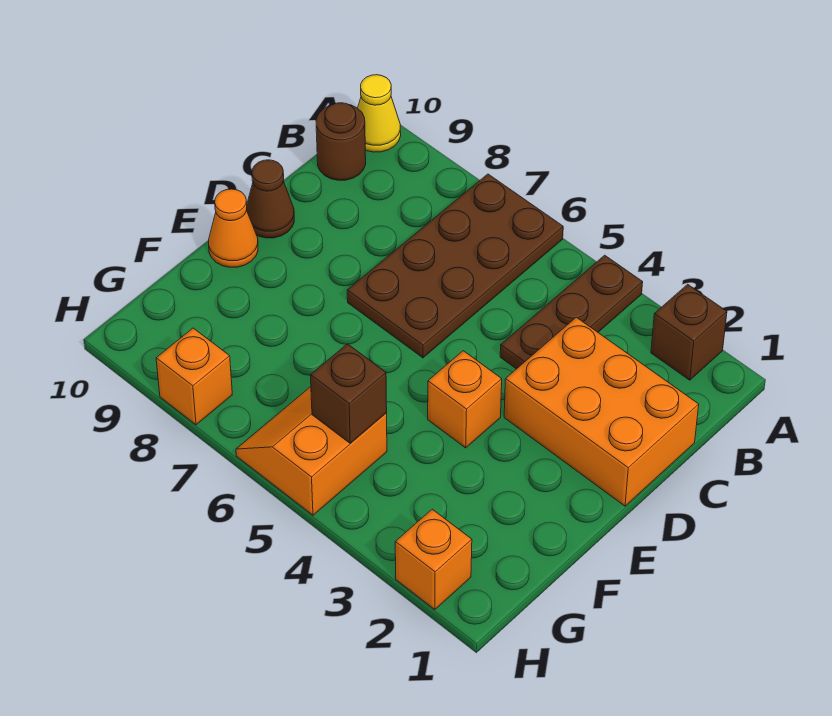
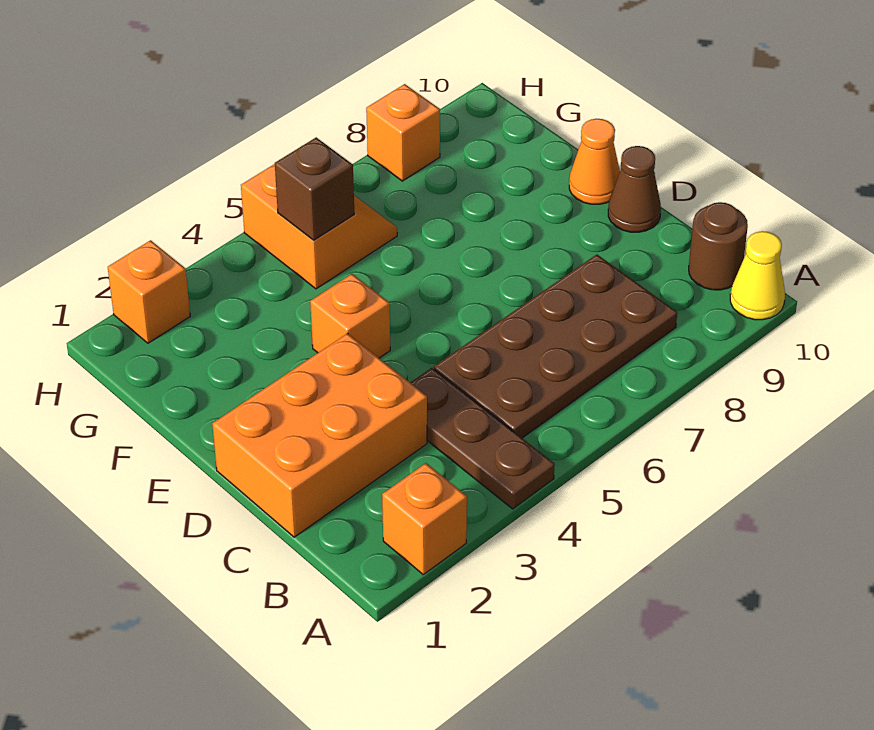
brown brick A2 level 1 -> orange brick A2 level 1
brown plate A6:D7 level 1 -> brown plate B5:C8 level 1

